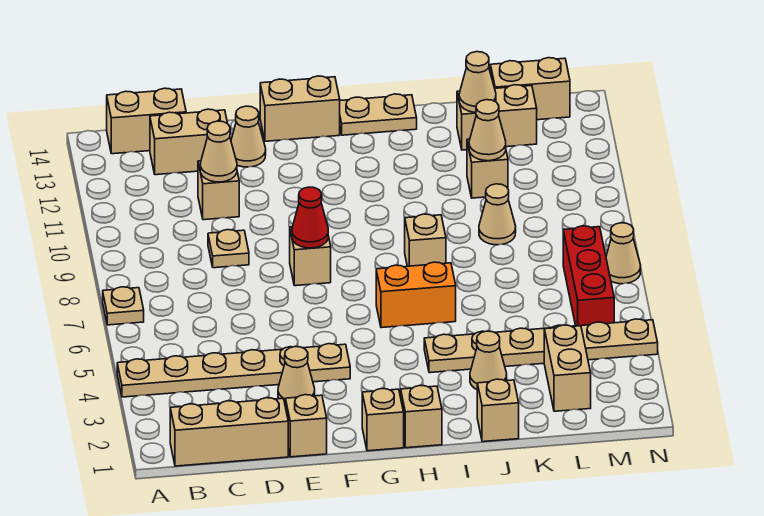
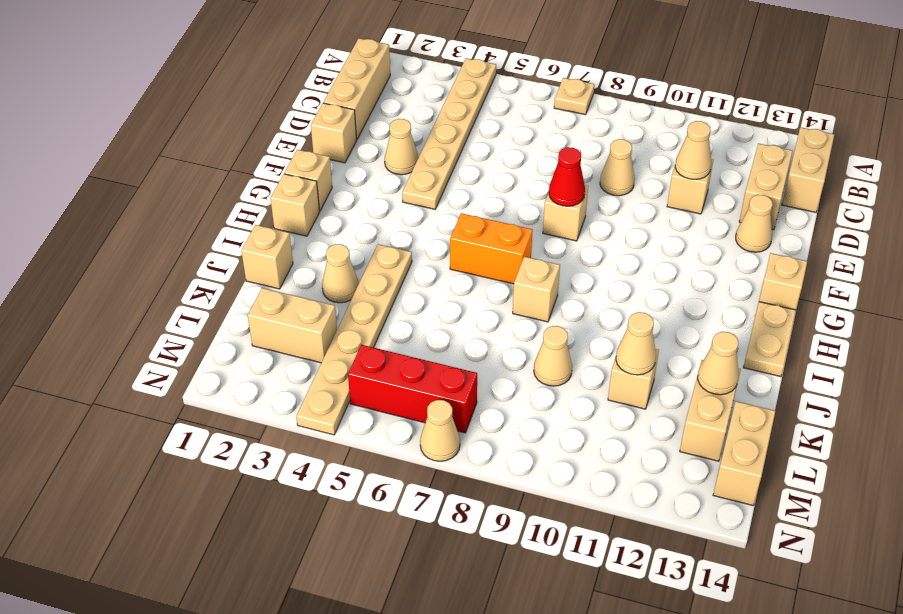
tan plate D9 level 1 -> tan cone D9 level 1
tan brick F14:G14 level 1 -> tan brick G14 level 1
orange brick H6:I6 level 1 -> orange brick H6:H7 level 1

